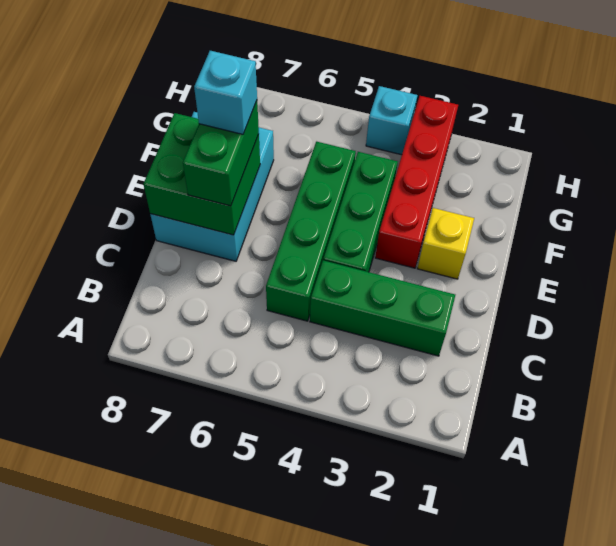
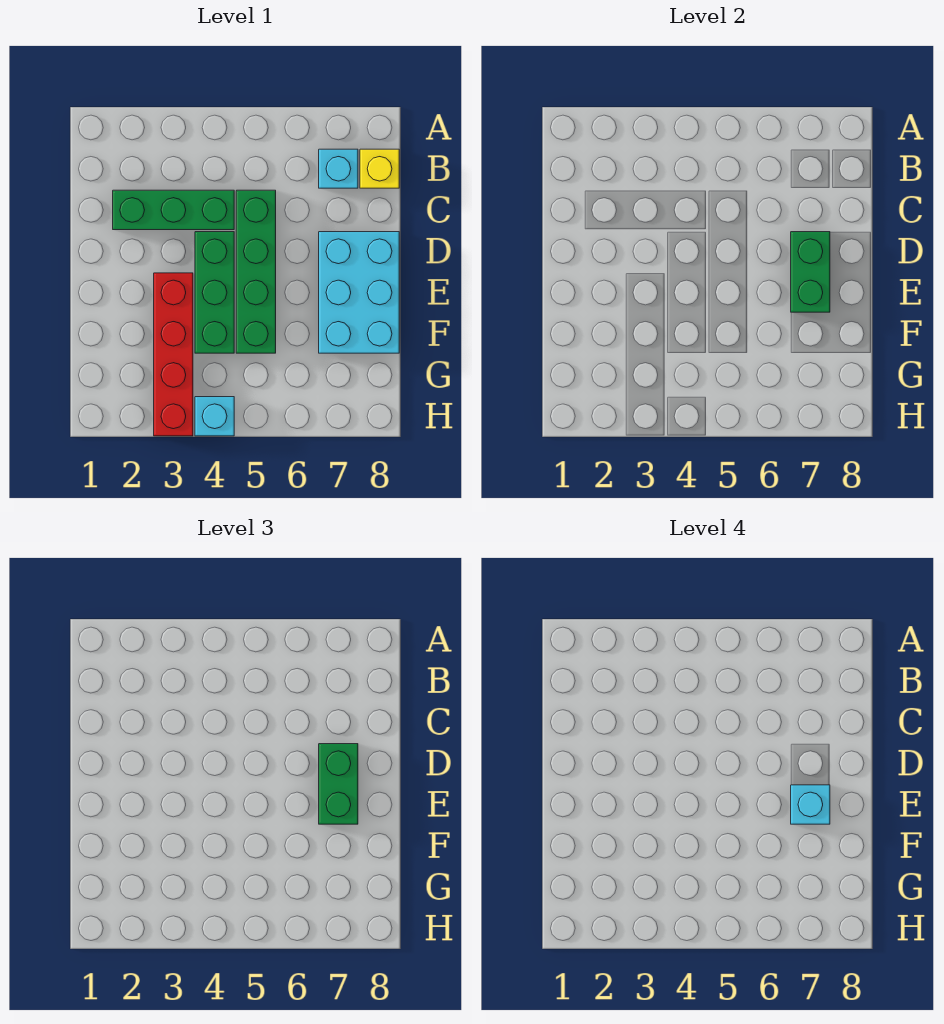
none -> cyan brick B7 level 1
green brick D7:E8 level 2 -> green brick D7:E7 level 2
yellow brick E2 level 1 -> yellow brick B8 level 1

